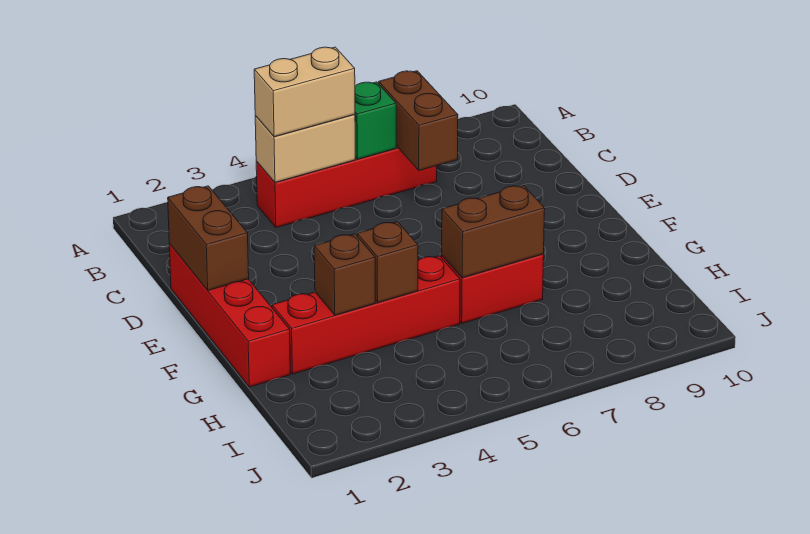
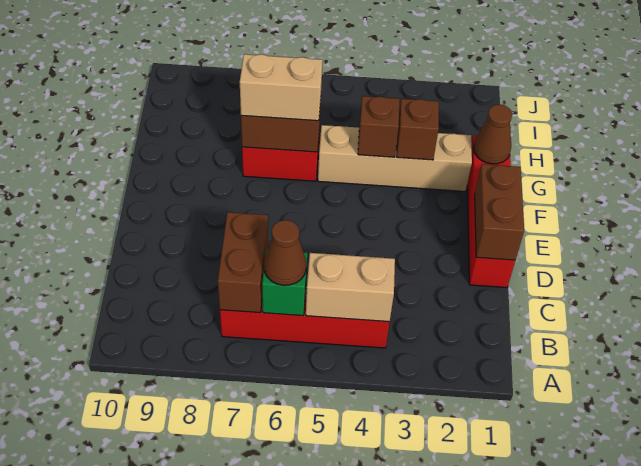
tan brick B4:B5 level 3 -> tan brick G6:G7 level 3
none -> brown cone B6 level 3
none -> brown cone G1 level 2
red brick G2:G5 level 1 -> tan brick G2:G5 level 1

